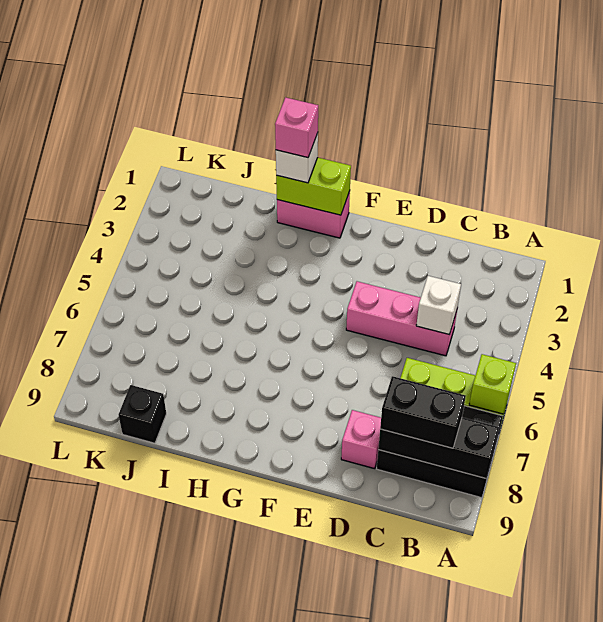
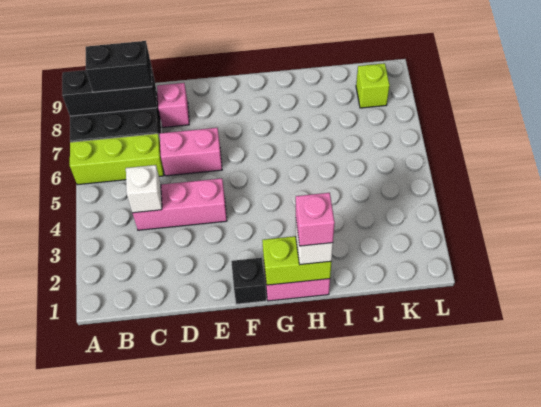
lime brick A6 level 2 -> lime brick K8 level 1
none -> pink brick D6:E6 level 1
black brick J9 level 1 -> black brick F1 level 1

